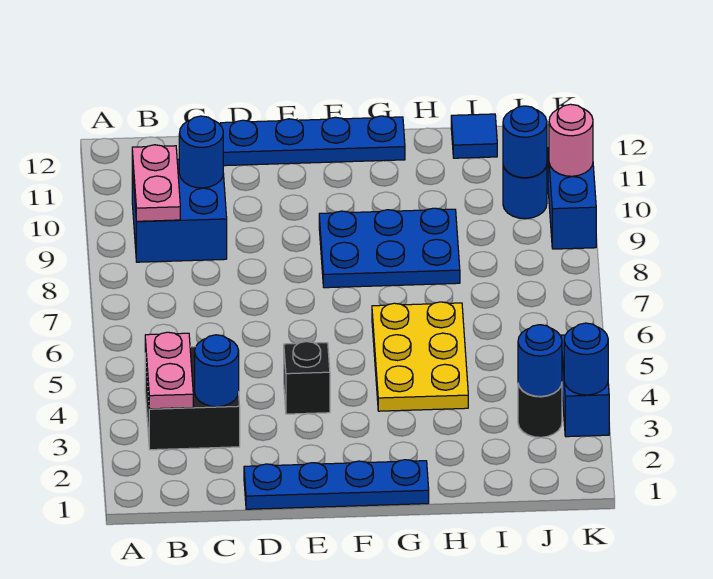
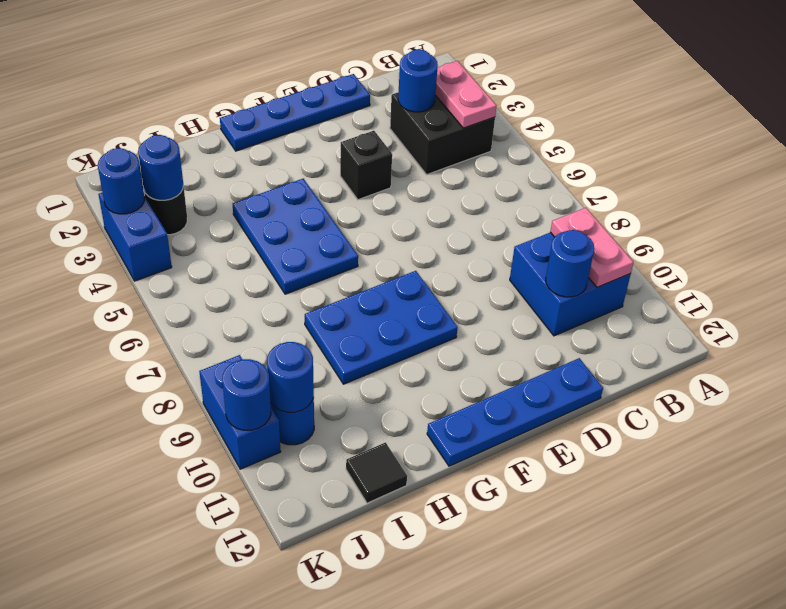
yellow plate G4:H6 level 1 -> blue plate G4:H6 level 1
blue tile I12 level 1 -> black tile I12 level 1
pink round brick K10 level 2 -> blue round brick K10 level 2

